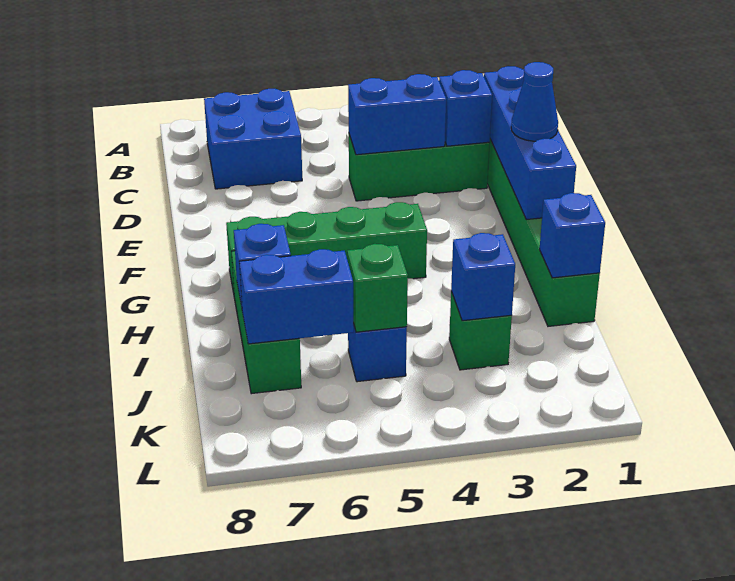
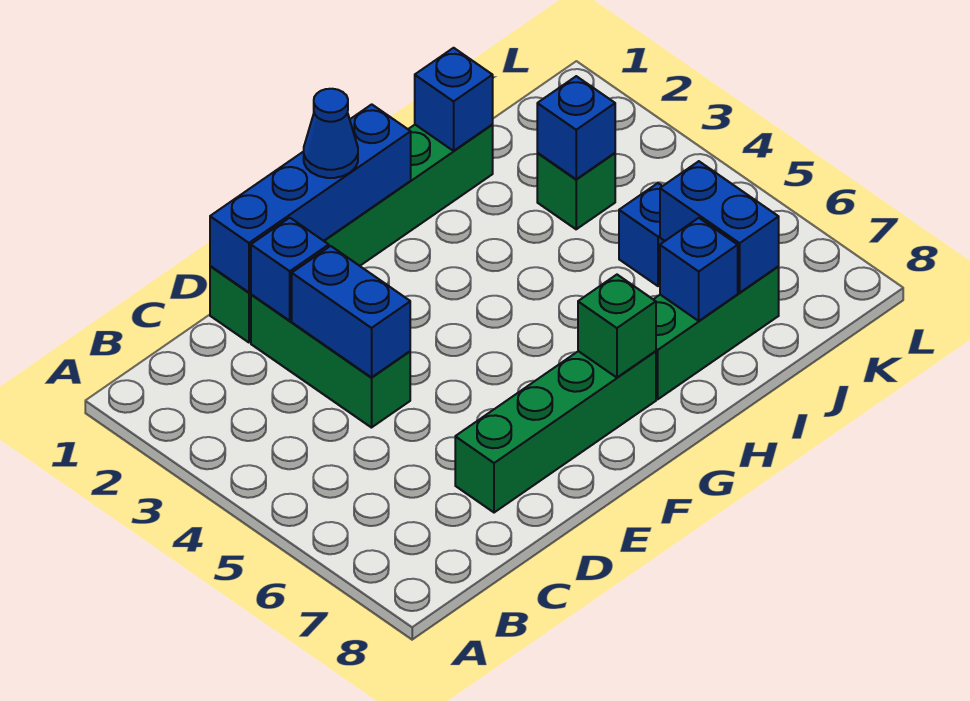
blue brick B6:C7 level 1 -> none
green brick G4:G7 level 1 -> green brick D7:G7 level 1
green brick J5 level 2 -> green brick G7 level 2

